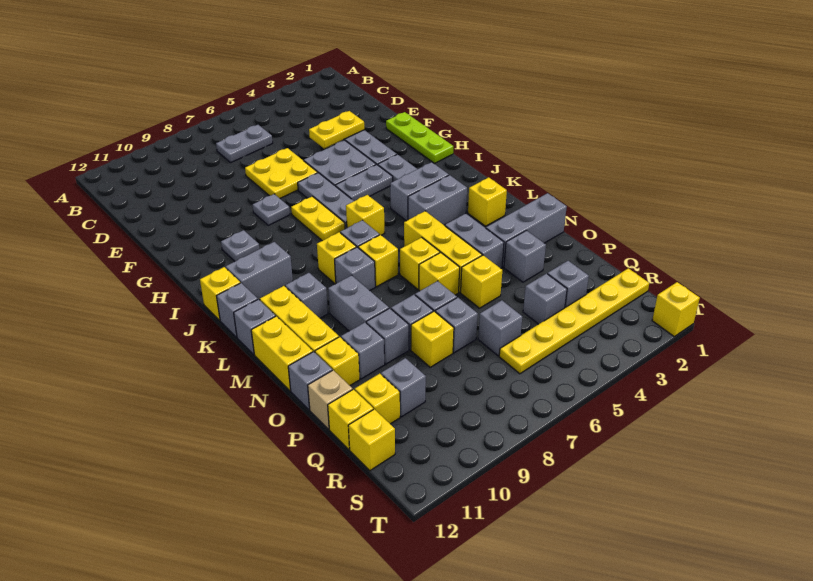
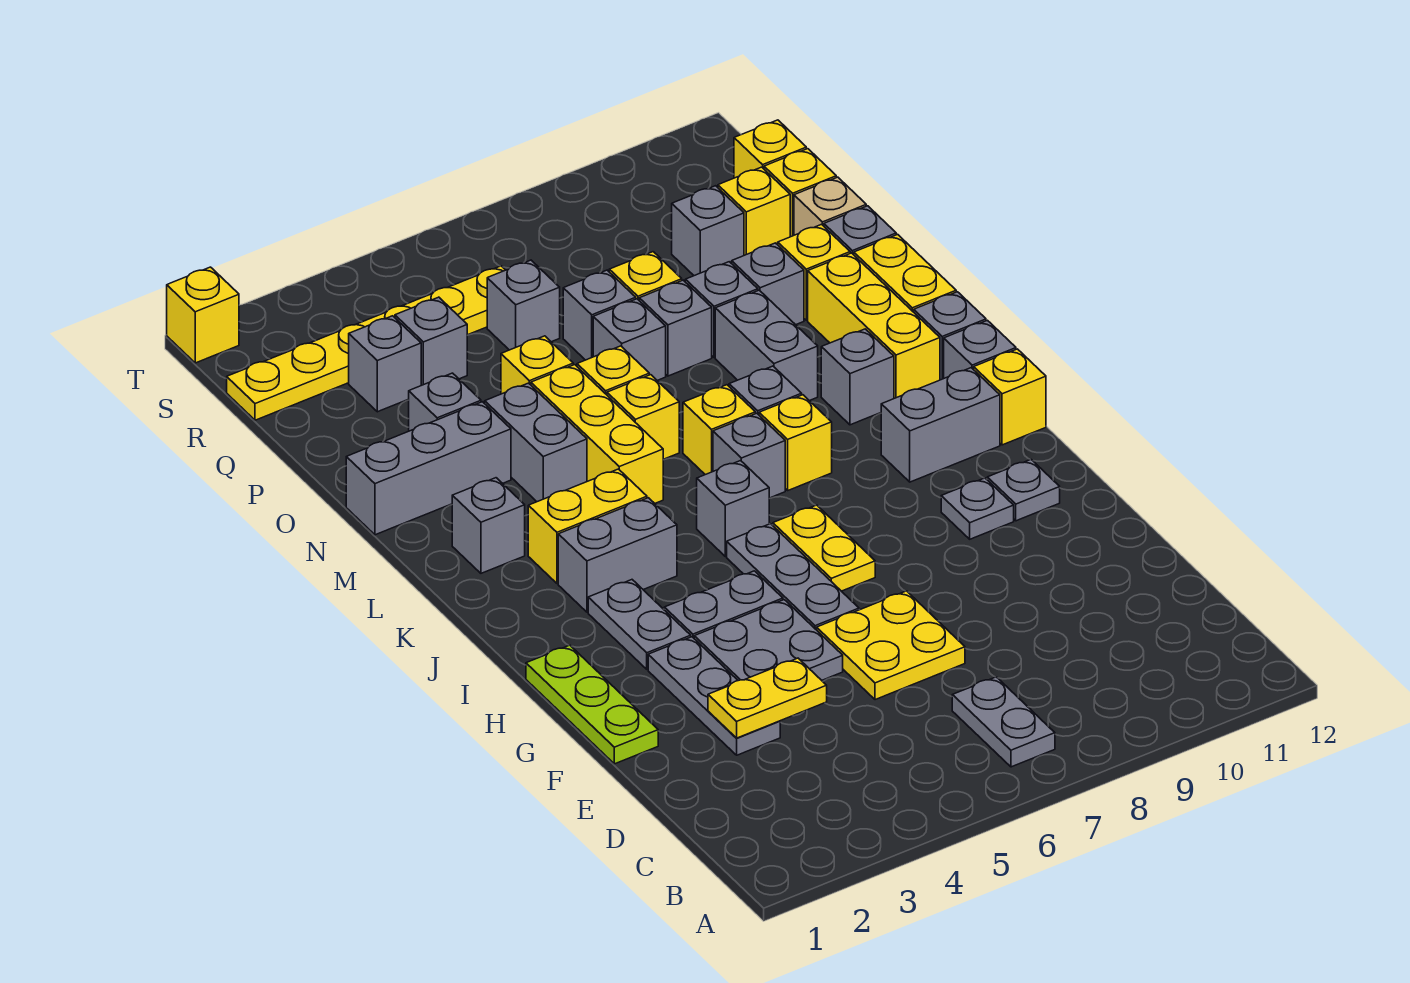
grey plate C6:C7 level 1 -> grey plate B7:C7 level 1
grey plate G8 level 1 -> grey plate H11 level 1
yellow brick J6 level 1 -> grey brick J6 level 1
grey brick K3:K4 level 1 -> yellow brick K3:K4 level 1
yellow brick L2 level 1 -> grey brick L2 level 1

